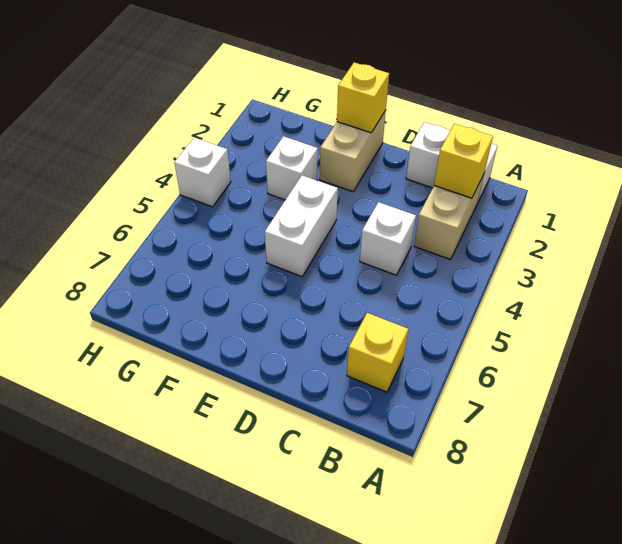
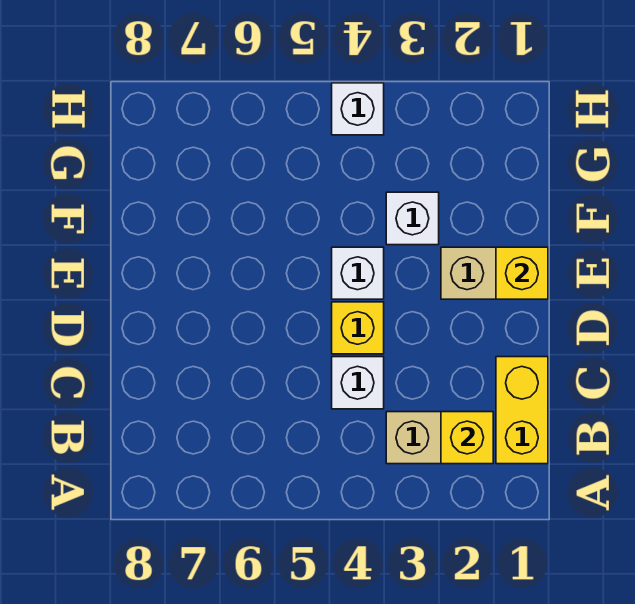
white brick B1:C1 level 1 -> yellow brick B1:C1 level 1
yellow brick B7 level 1 -> yellow brick D4 level 1
white brick E4:E5 level 1 -> white brick E4 level 1

